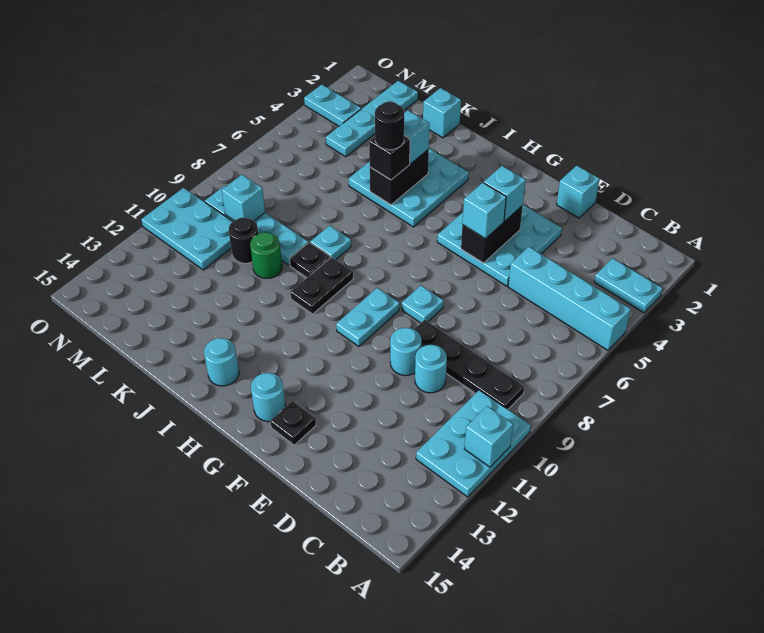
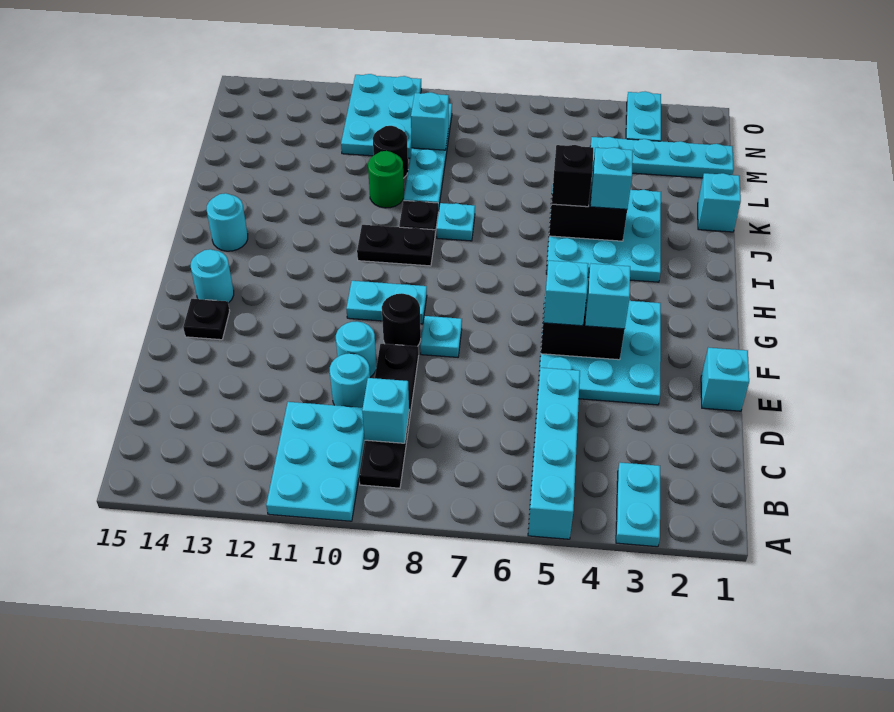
cyan plate A10:B12 level 1 -> cyan plate A10:C11 level 1
cyan brick A11 level 2 -> cyan brick C9 level 2
black round brick J5 level 4 -> black round brick F9 level 1

